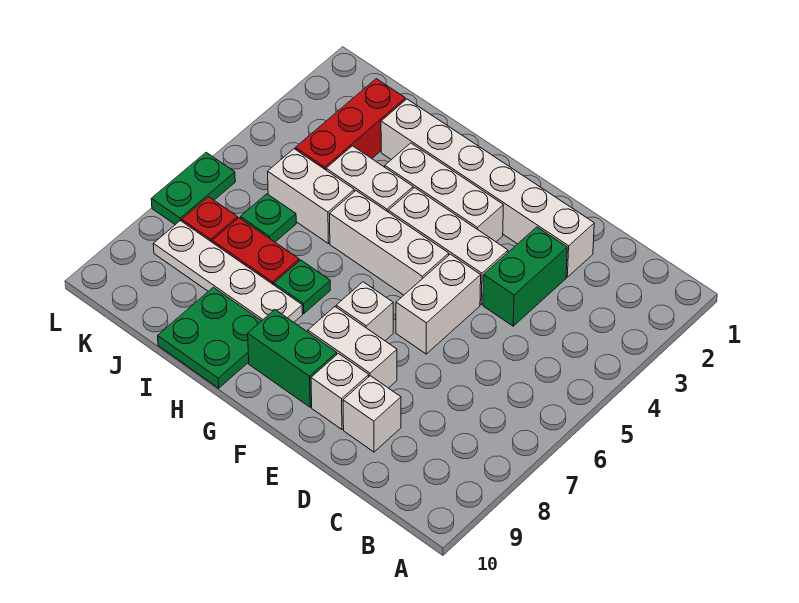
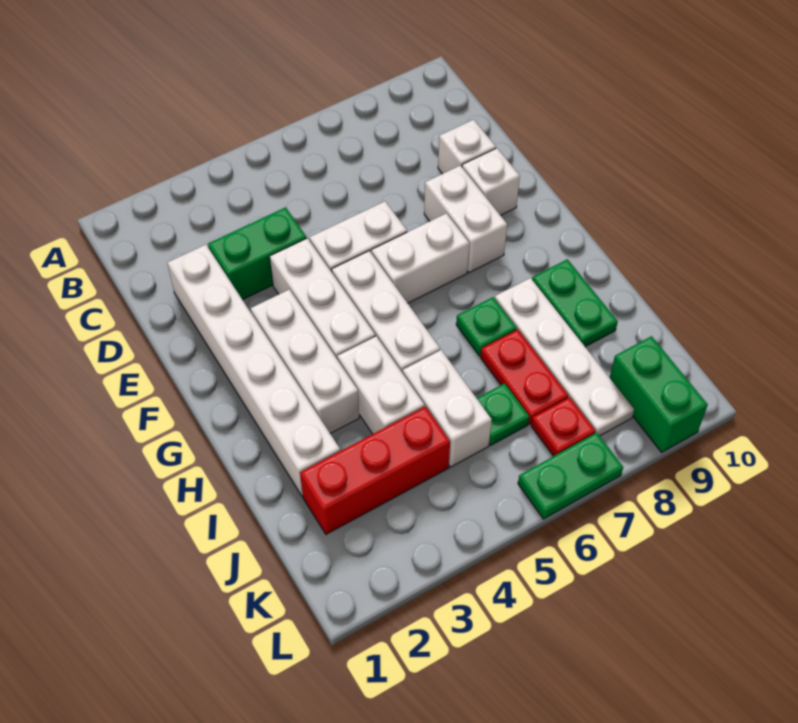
white brick F7 level 1 -> white brick F6:F7 level 1
green brick F9:G9 level 1 -> green brick K9:L9 level 1
green plate H9:I10 level 1 -> green plate H9:I9 level 1

